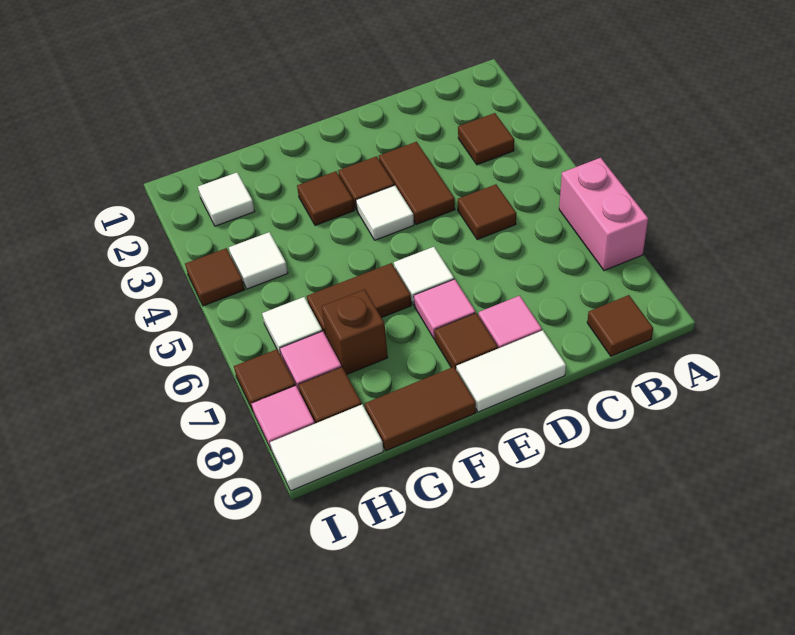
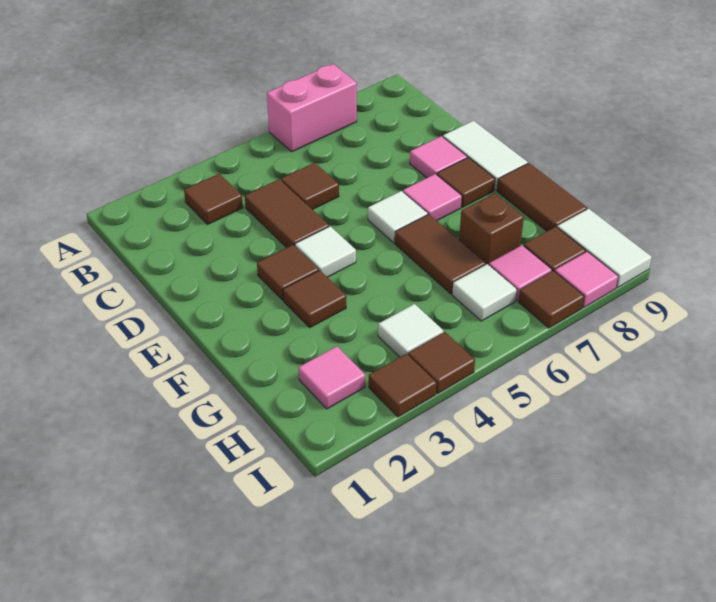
brown tile B9 level 1 -> brown tile I3 level 1
brown tile D3:D4 level 1 -> brown tile C4:D4 level 1
white tile H2 level 1 -> pink tile H2 level 1

